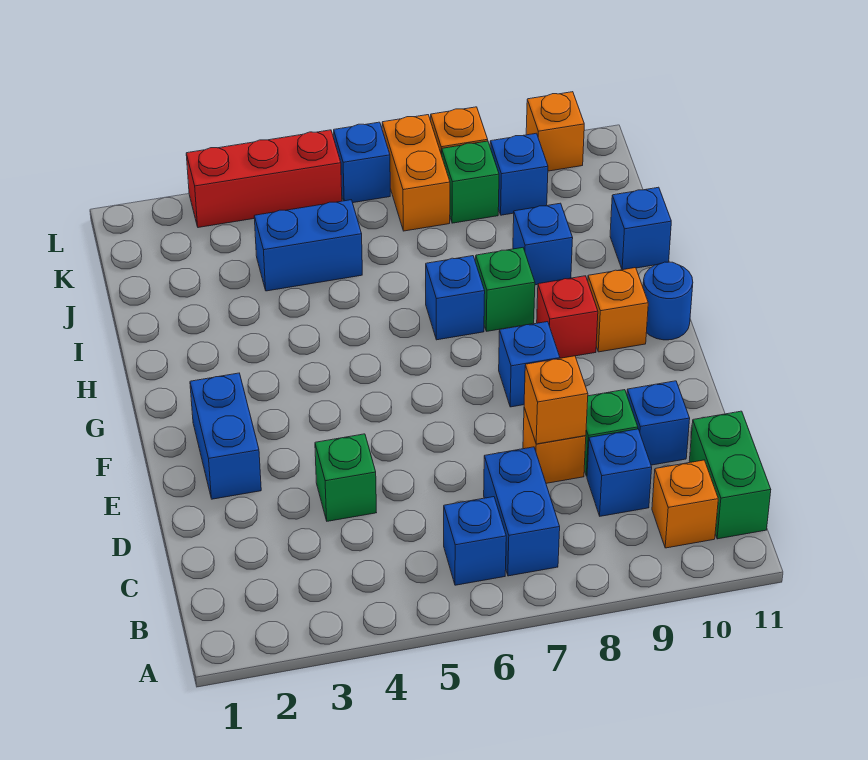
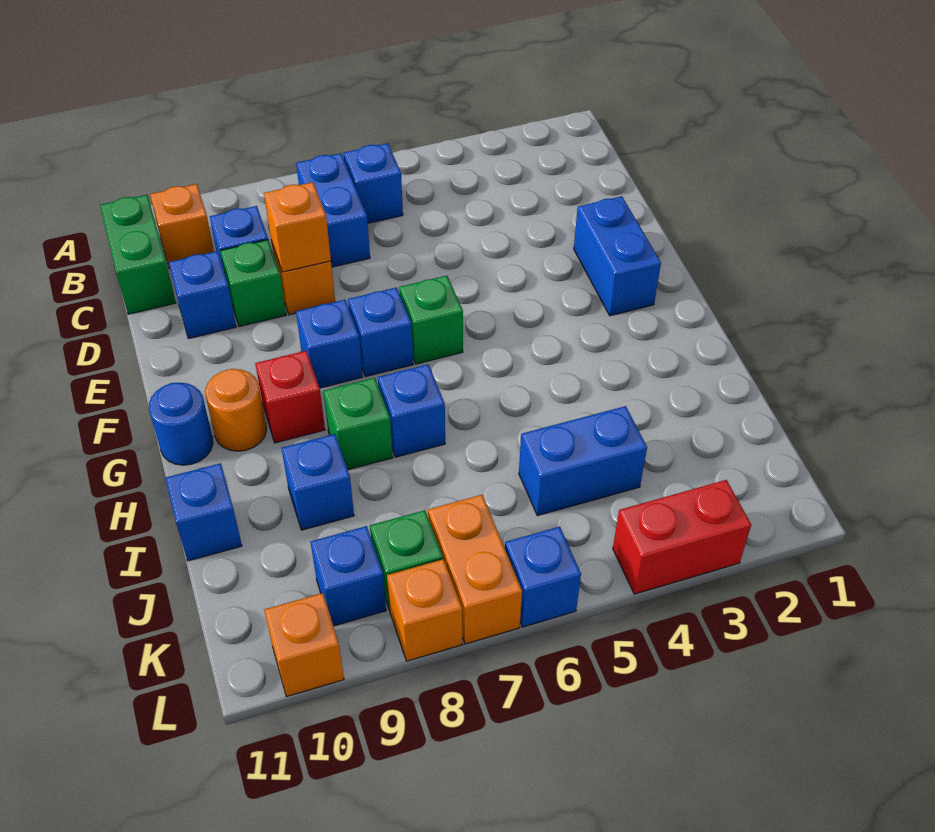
green brick D4 level 1 -> green brick F6 level 1
none -> blue brick F7 level 1
orange brick G10 level 1 -> orange round brick G10 level 1
red brick L3:L5 level 1 -> red brick L3:L4 level 1

